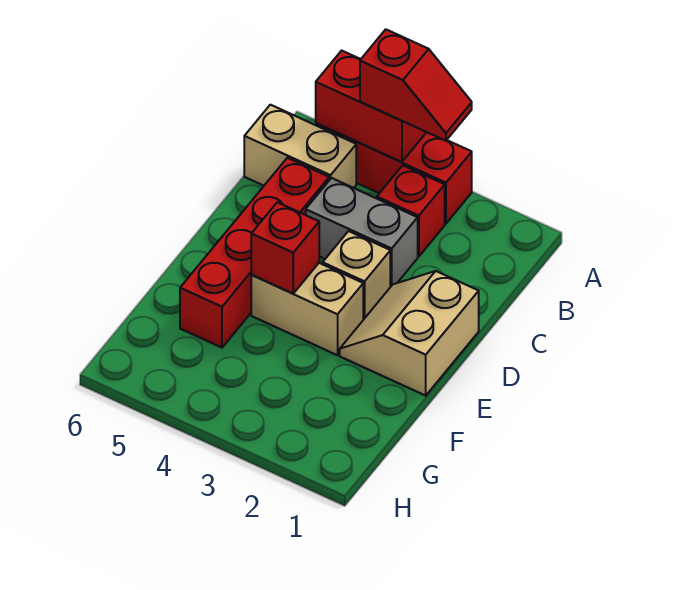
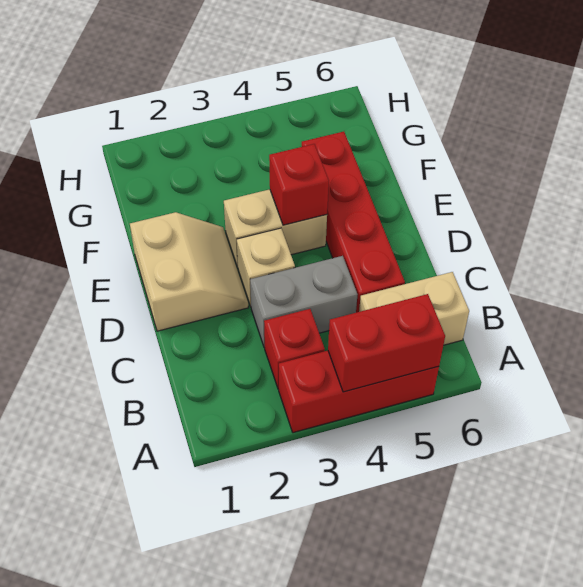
red slope A3:A4 level 3 top 4 -> none

